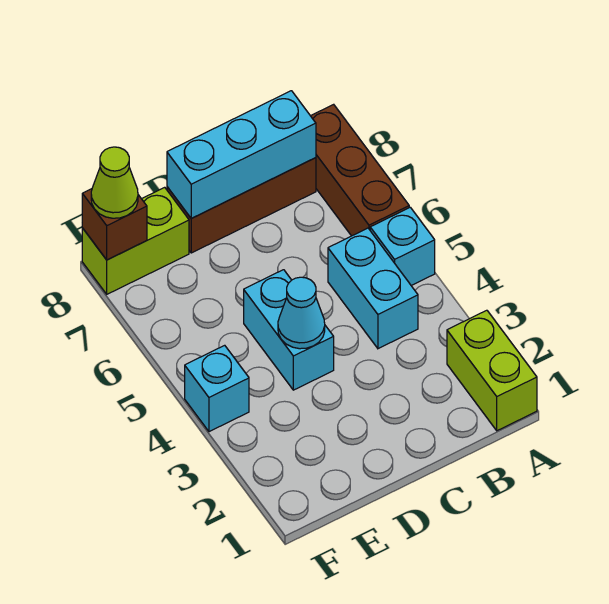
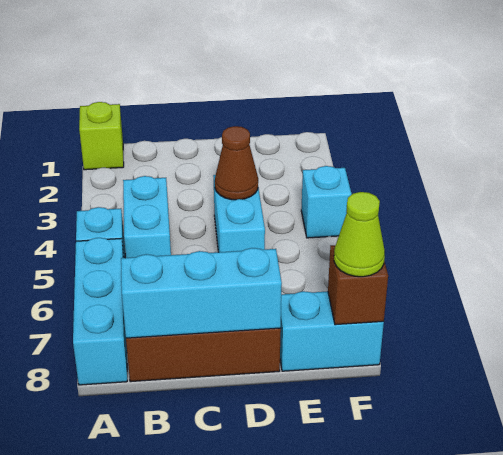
lime brick A1:A2 level 1 -> lime brick A1 level 1
brown brick A6:A8 level 1 -> cyan brick A6:A8 level 1
cyan cone D4 level 2 -> brown cone D4 level 2
lime brick E8:F8 level 1 -> cyan brick E8:F8 level 1

